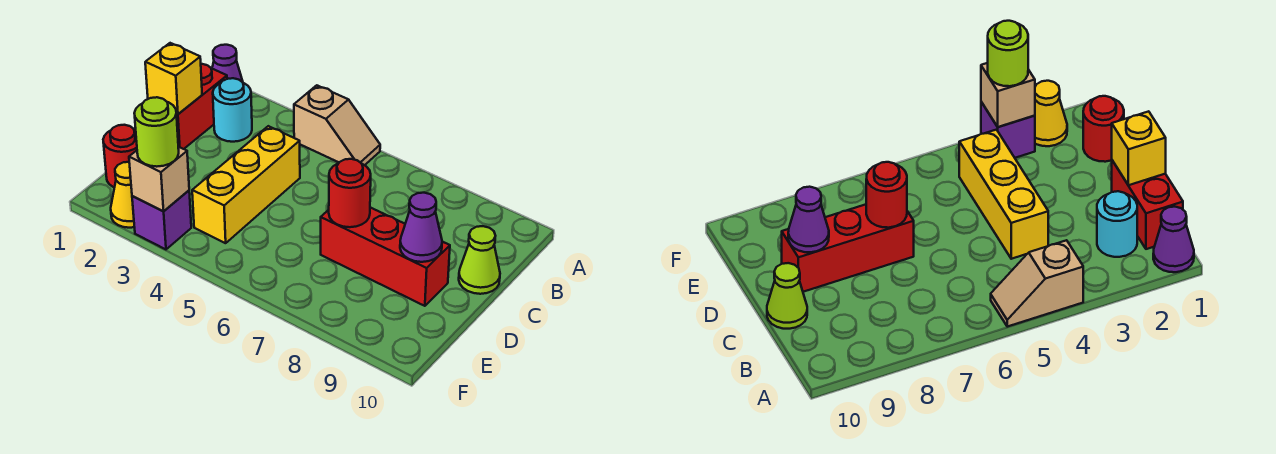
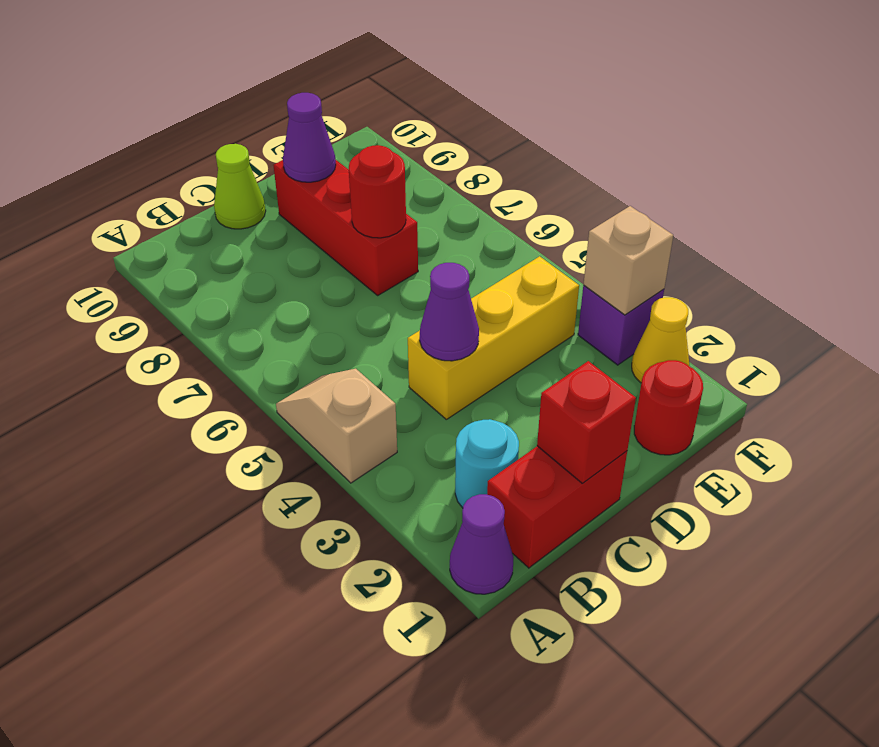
yellow brick C1 level 2 -> red brick C1 level 2
none -> purple cone C4 level 2
lime round brick F3 level 3 -> none

